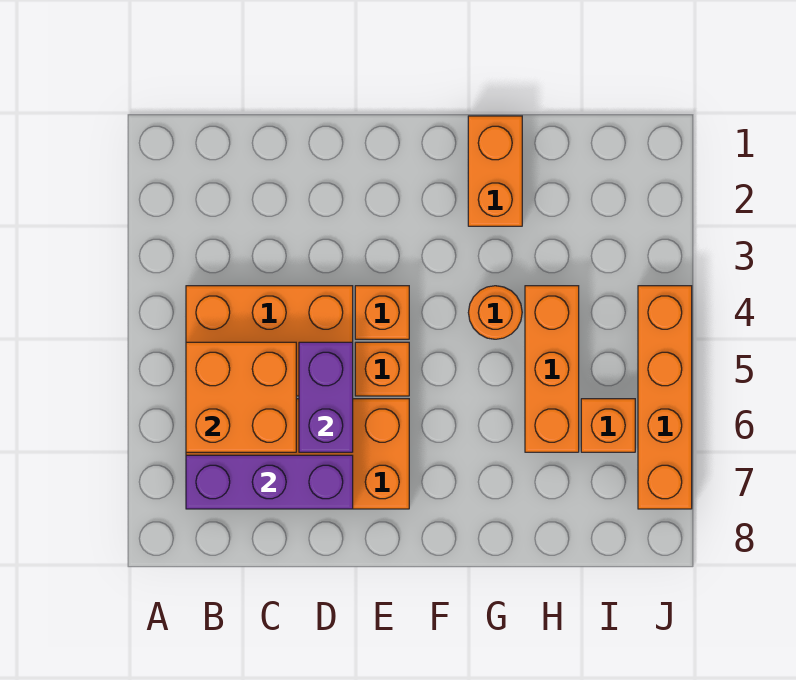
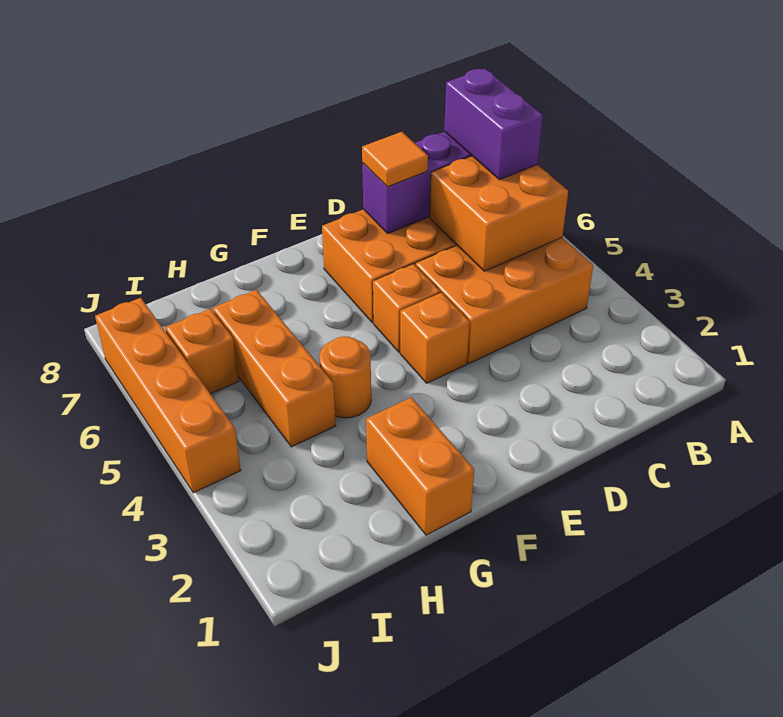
purple brick D5:D6 level 2 -> purple brick B6:B7 level 3
none -> orange tile D7 level 3

